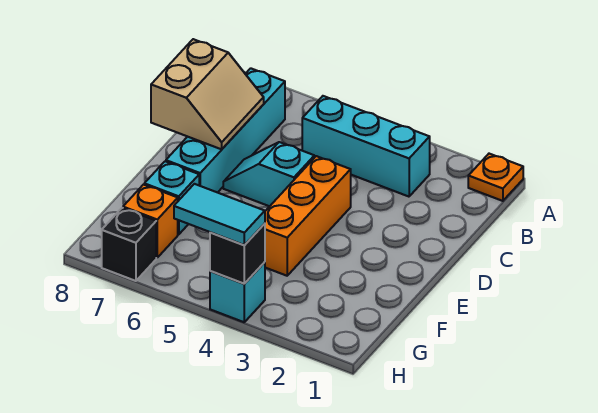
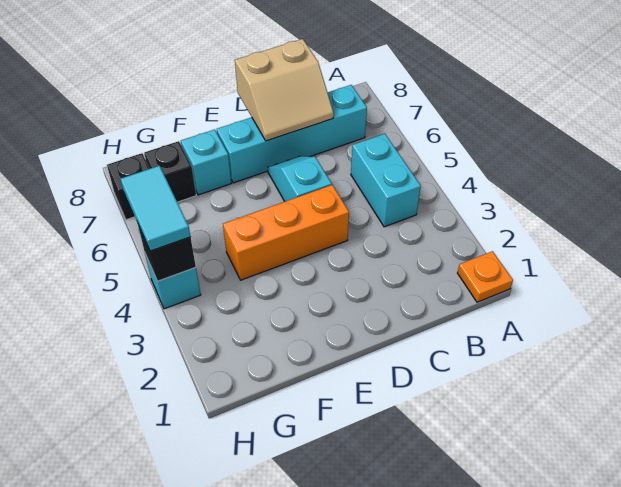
cyan brick B3:B5 level 1 -> cyan brick B4:B5 level 1
orange brick G7 level 1 -> black brick G7 level 1

